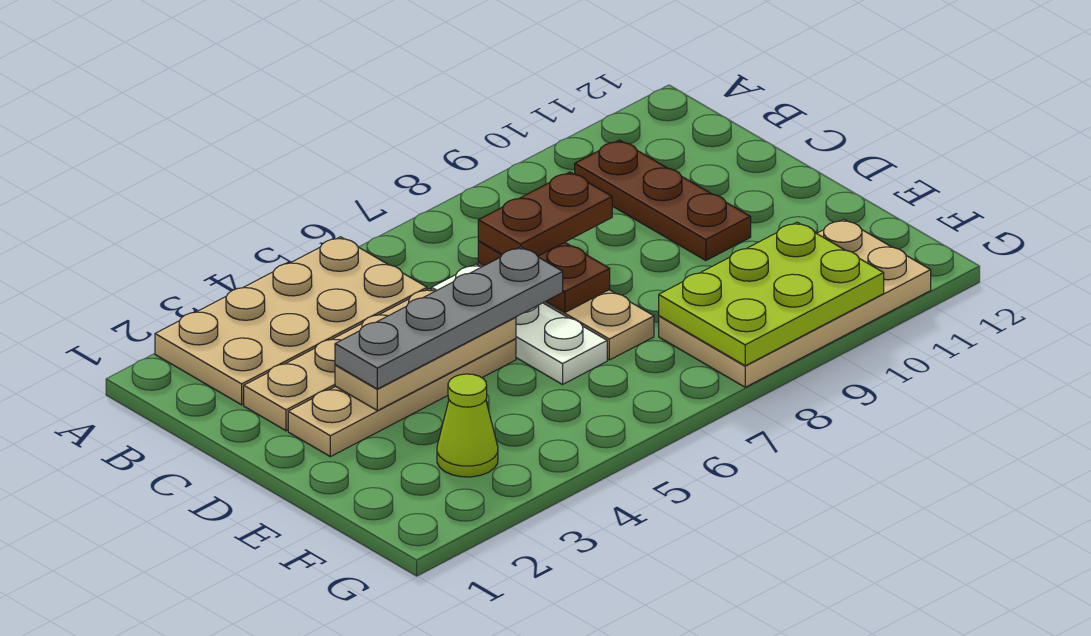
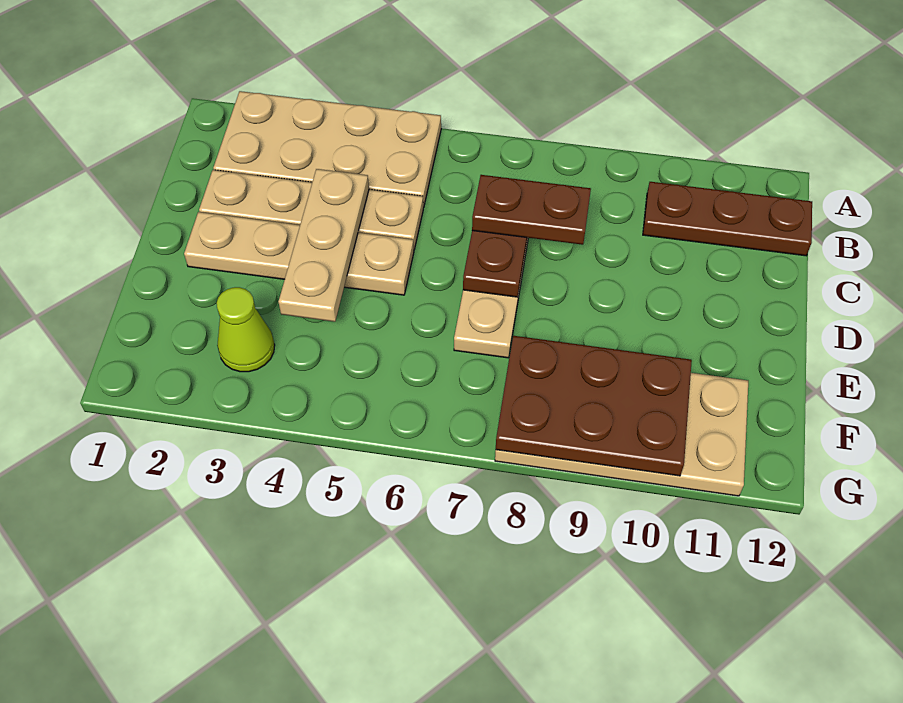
brown plate B10:D10 level 1 -> brown plate B10:B12 level 1
white plate C6:E6 level 1 -> none
tan plate D3:D5 level 2 -> tan plate C4:E4 level 2
grey plate D3:D6 level 3 -> none
lime plate F8:G10 level 2 -> brown plate F8:G10 level 2

